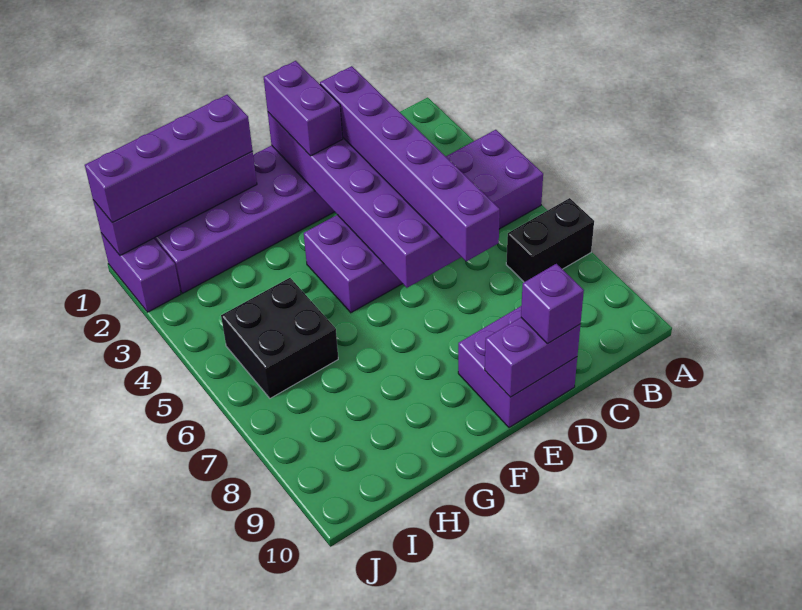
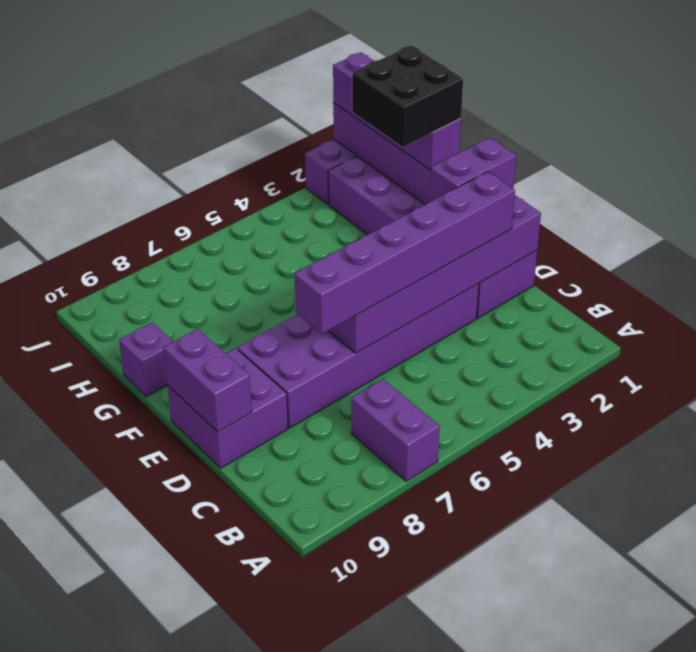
purple brick A4:F5 level 1 -> purple brick D3:E8 level 1
black brick A7:B7 level 1 -> purple brick A7:B7 level 1
purple brick D10 level 3 -> purple brick G10 level 1
black brick H5:I6 level 1 -> black brick G1:H2 level 4

